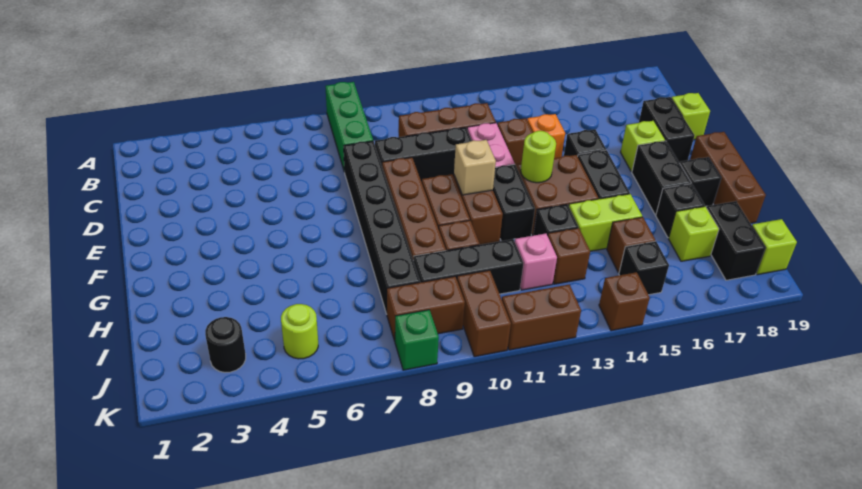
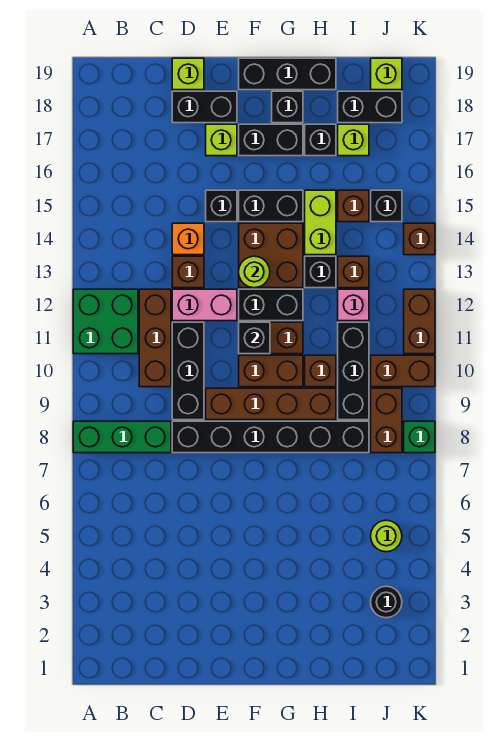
none -> green brick A11:B12 level 1
tan brick F11 level 2 -> black brick F11 level 2
brown brick F19:H19 level 1 -> black brick F19:H19 level 1

